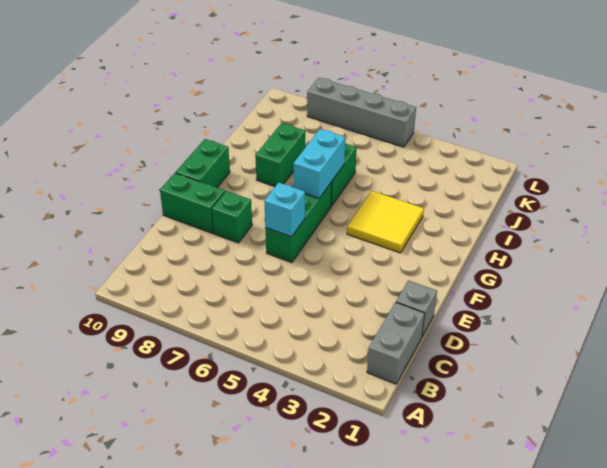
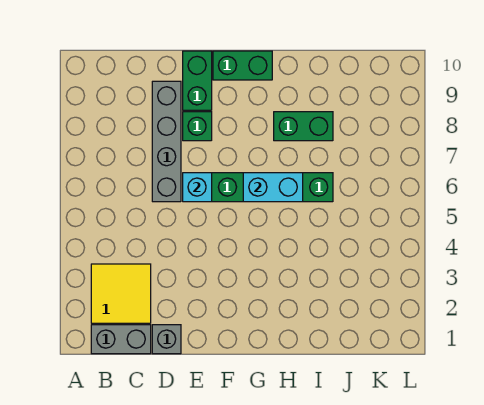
yellow tile G3:H4 level 1 -> yellow tile B2:C3 level 1
grey brick L5:L8 level 1 -> grey brick D6:D9 level 1

